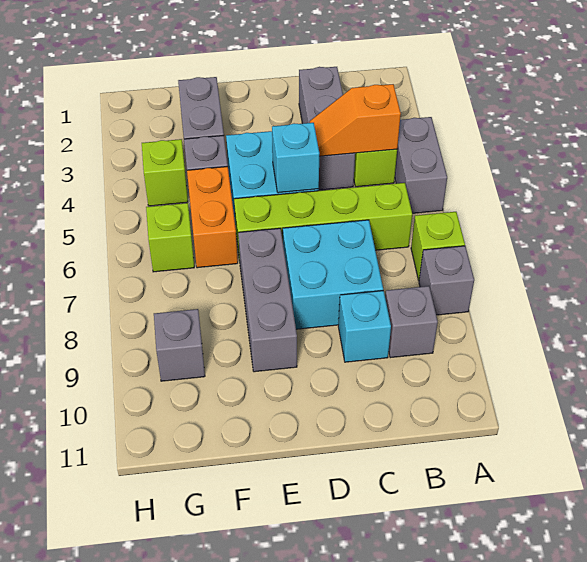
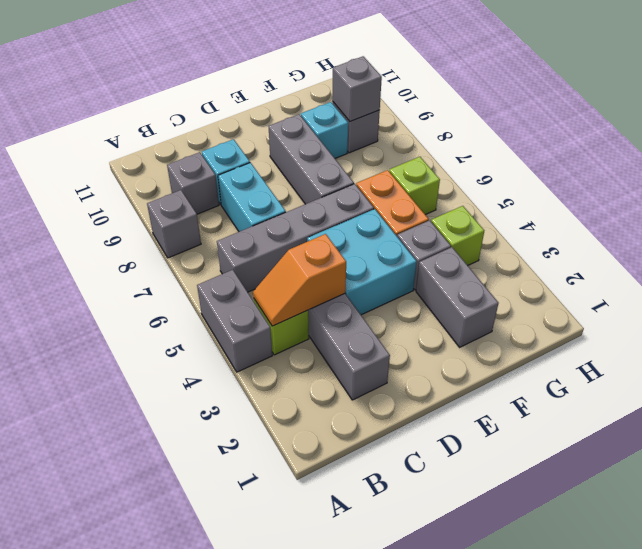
lime brick A7 level 1 -> none
orange slope B4:C4 level 2 top B -> orange slope B4:C4 level 2 top C
lime brick B6:E6 level 1 -> grey brick B6:E6 level 1
cyan brick C7:D8 level 1 -> cyan brick C7:C8 level 1
cyan brick D5 level 2 -> cyan brick F9 level 1
none -> grey brick G9 level 2

